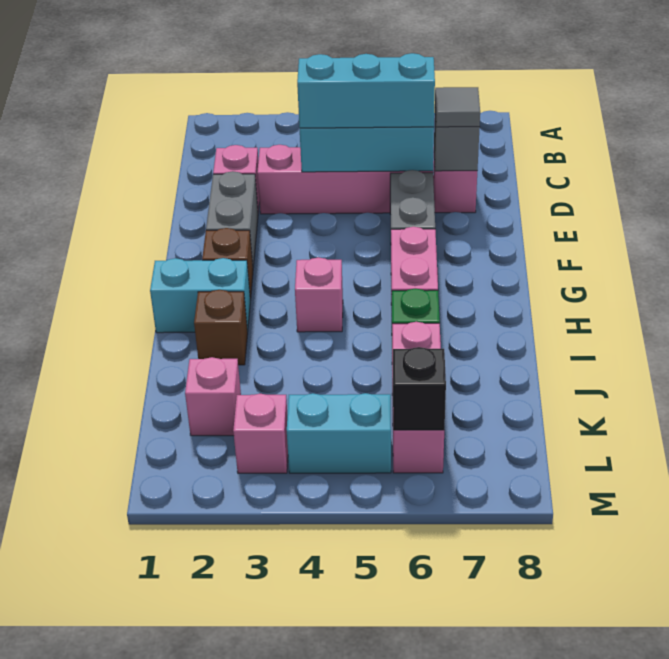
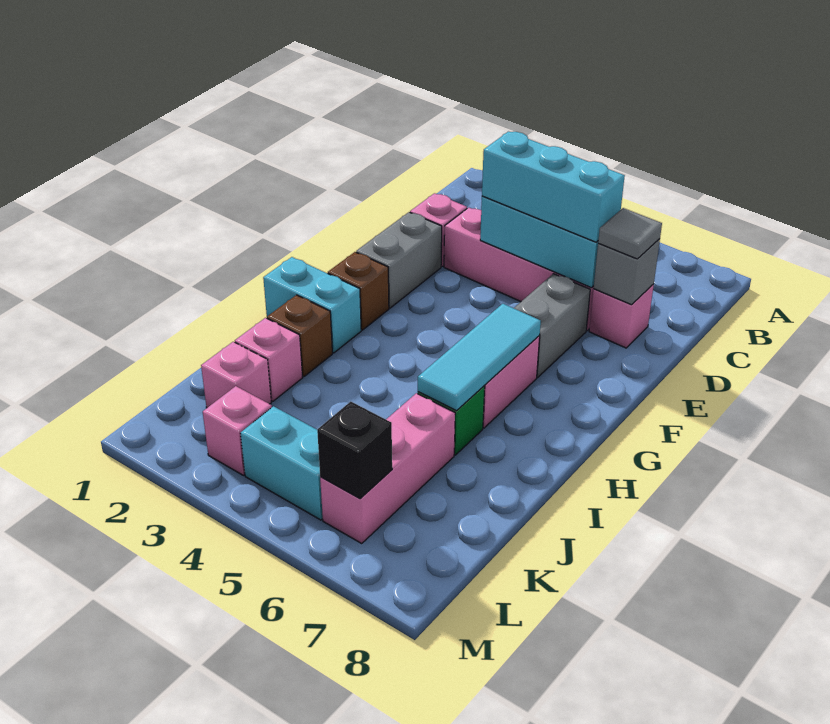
none -> cyan tile G6:I6 level 2
pink brick H4 level 1 -> pink brick J2 level 1

